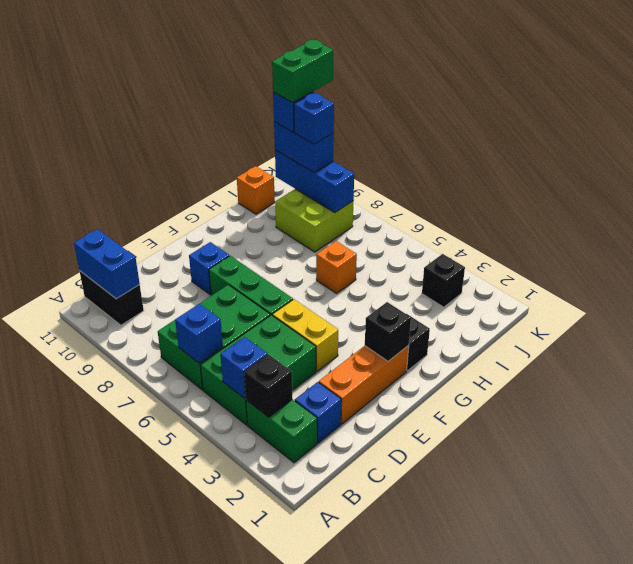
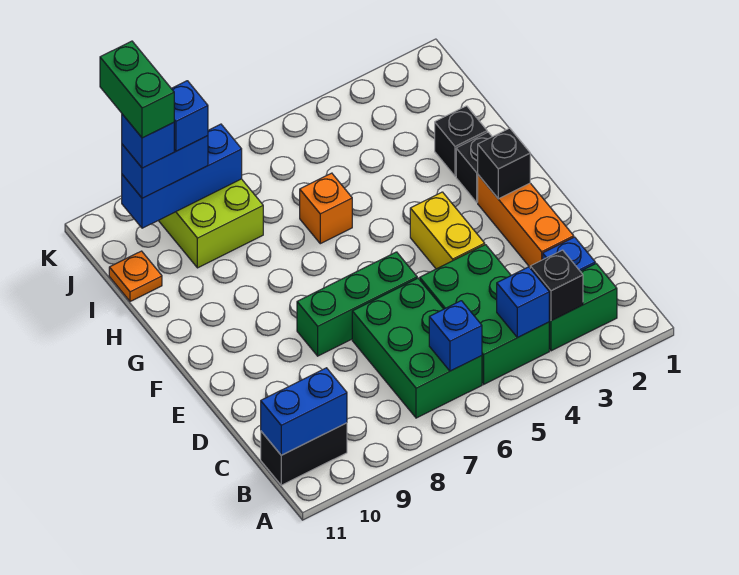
yellow brick E4:E5 level 1 -> yellow brick E4:F4 level 1
blue brick E9 level 1 -> none
orange brick I11 level 1 -> orange plate I11 level 1
black brick J3 level 1 -> black brick H2 level 1

